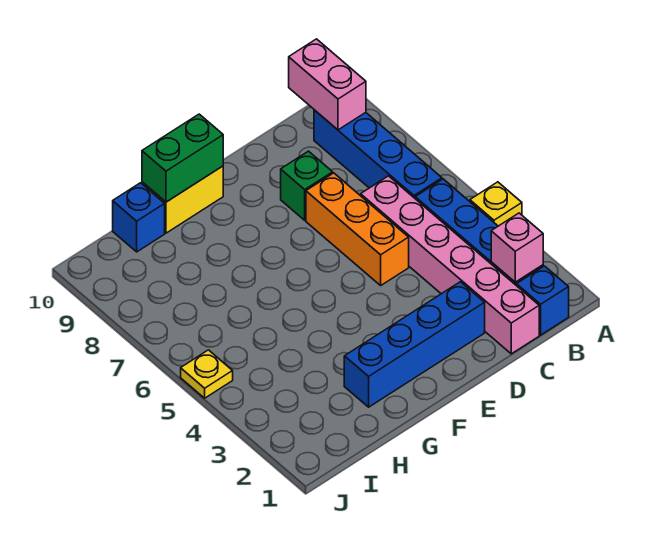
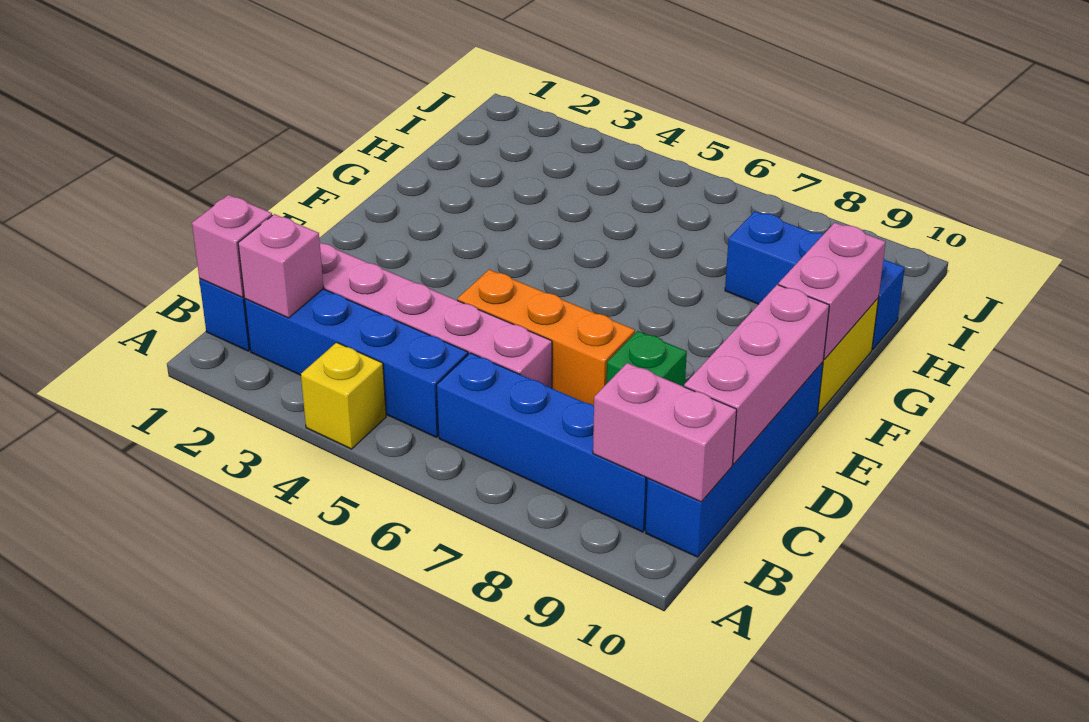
none -> pink brick B1 level 2
none -> pink brick C10:E10 level 2
blue brick D2:G2 level 1 -> blue brick B10:E10 level 1
green brick F10:G10 level 2 -> pink brick F10:G10 level 2
blue brick H10 level 1 -> blue brick H8:H10 level 1
yellow plate J5 level 1 -> none

